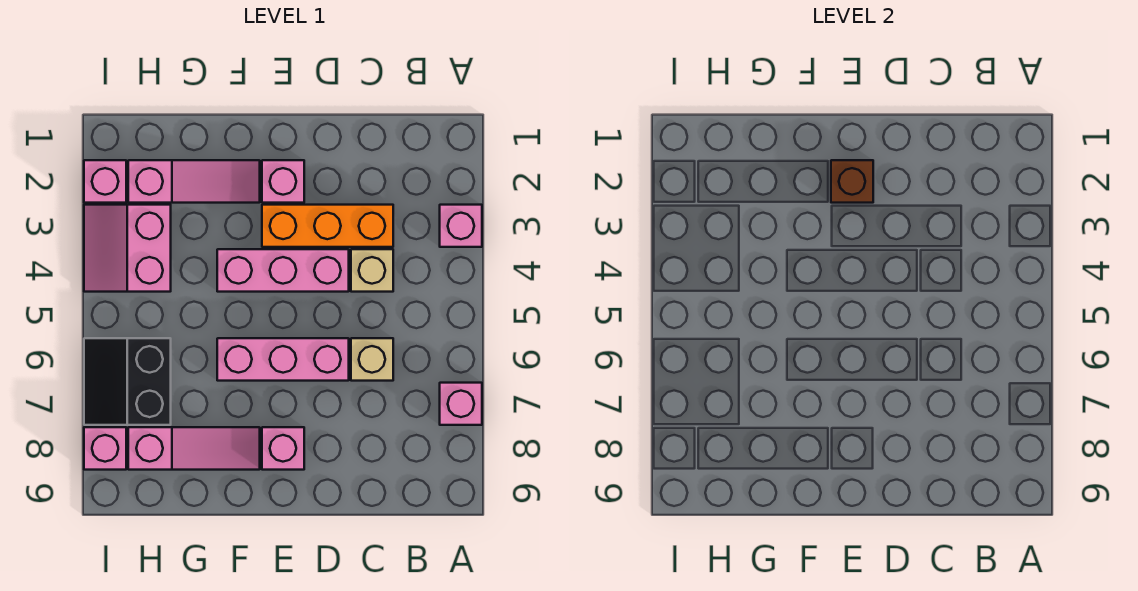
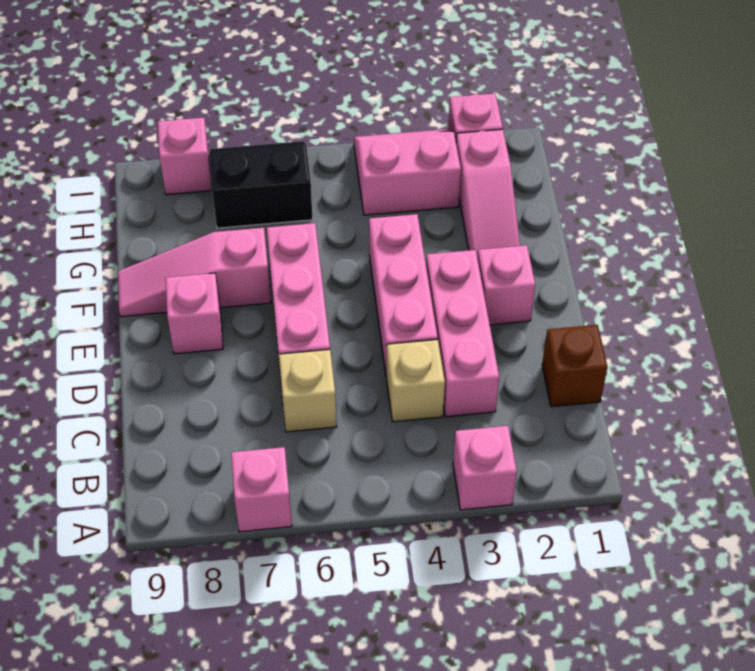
orange brick C3:E3 level 1 -> pink brick C3:E3 level 1
brown brick E2 level 2 -> brown brick C1 level 1
pink slope F8:H8 level 1 top H -> pink slope F7:F9 level 1 top 7

